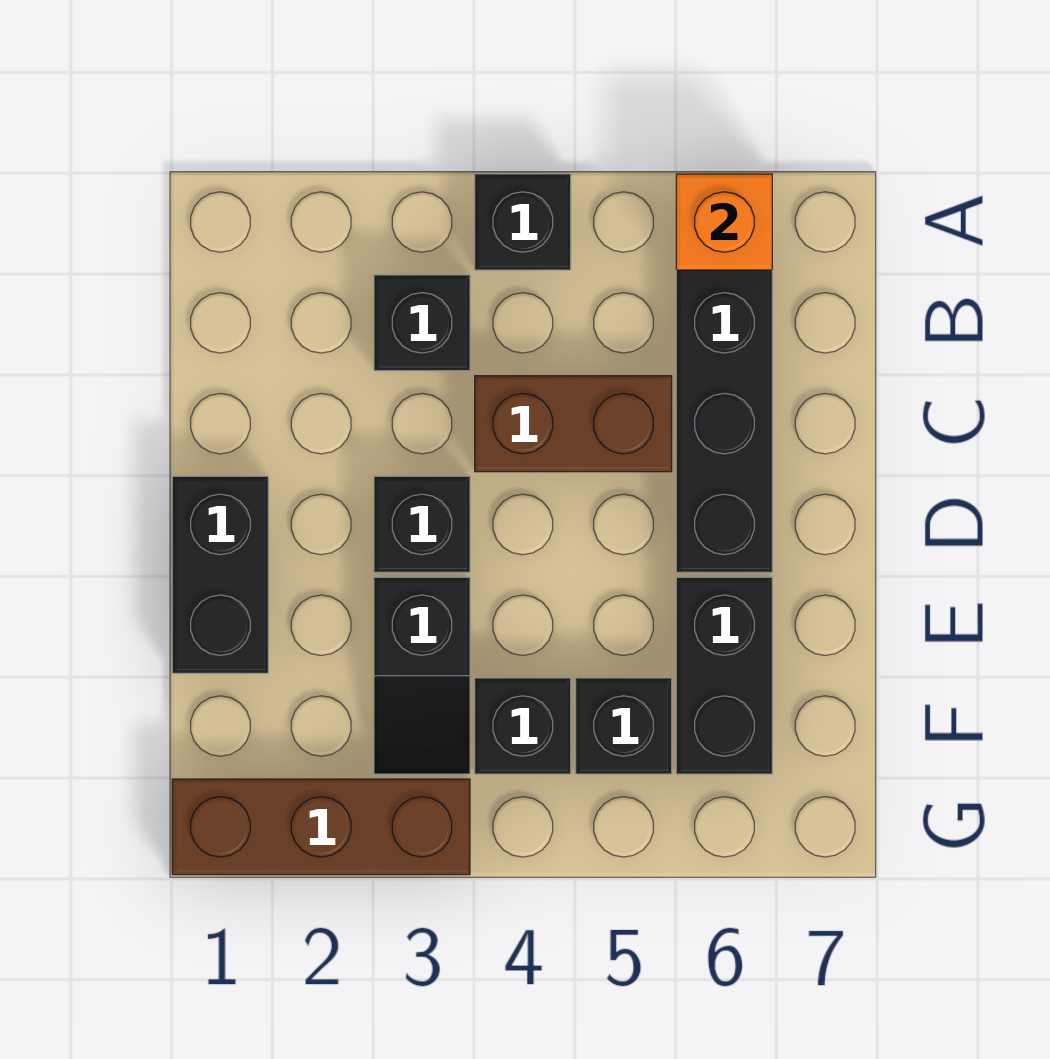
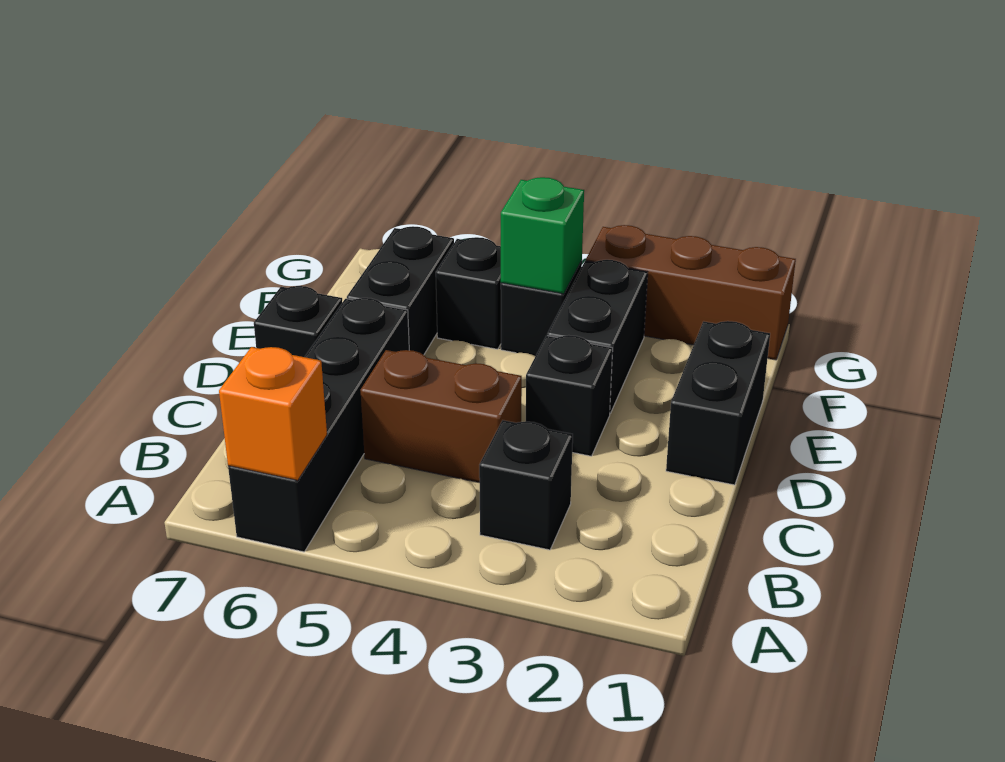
black brick A4 level 1 -> black brick D7 level 1
black slope E3:F3 level 1 top E -> black brick E3:F3 level 1
none -> green brick F4 level 2

